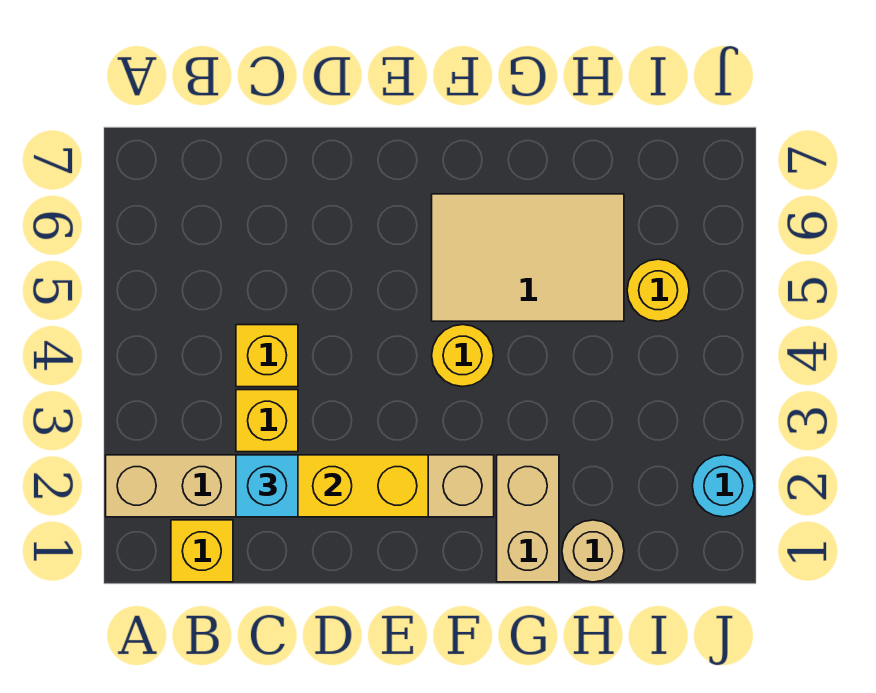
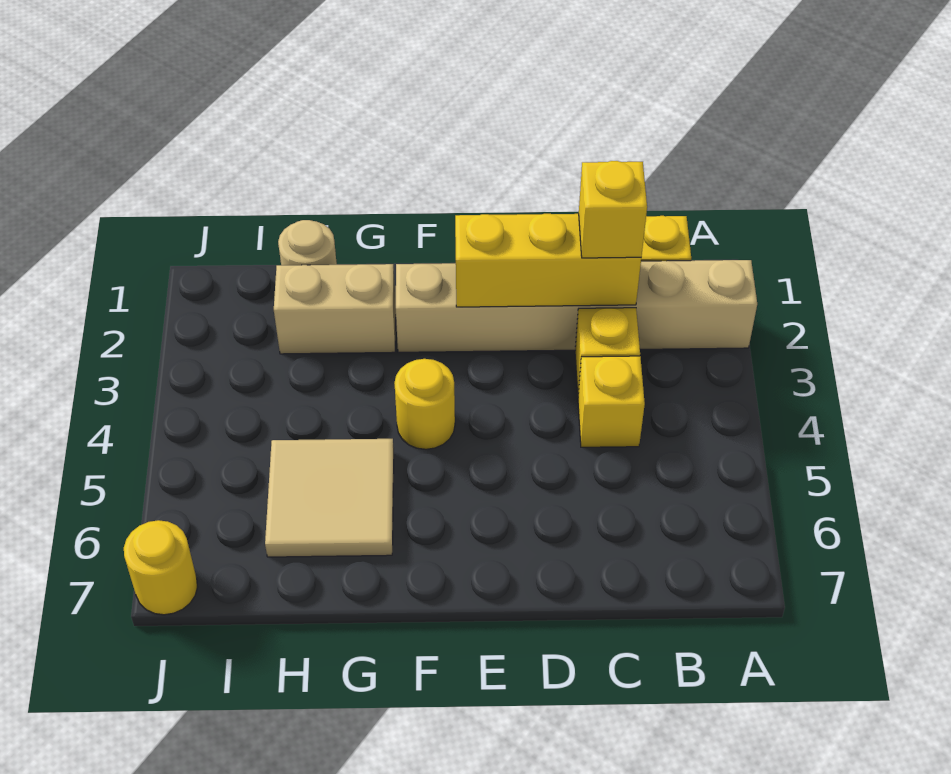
cyan brick C2 level 3 -> yellow brick C2 level 3
tan tile F5:H6 level 1 -> tan tile G5:H6 level 1
tan brick G1:G2 level 1 -> tan brick G2:H2 level 1
yellow round brick I5 level 1 -> yellow round brick J7 level 1
cyan round brick J2 level 1 -> none

